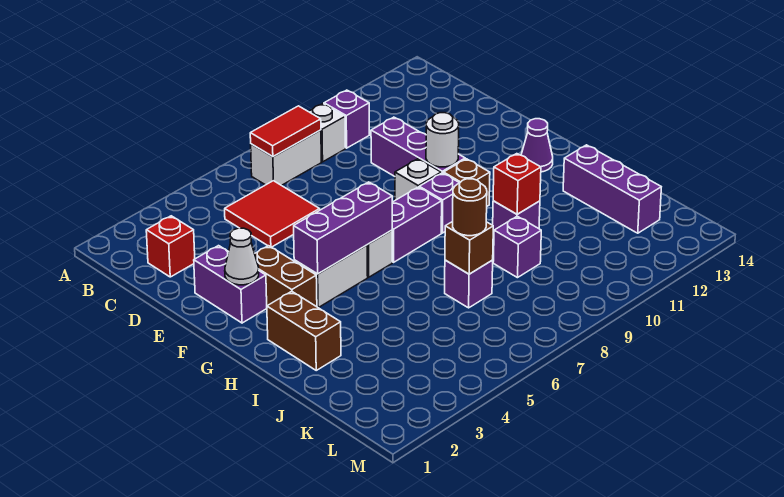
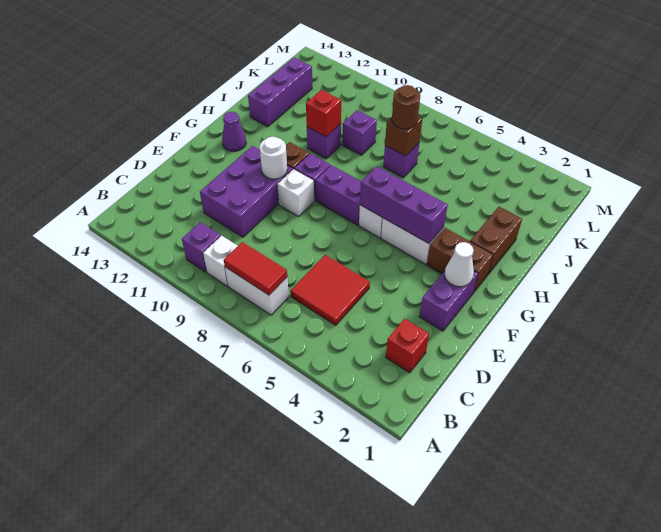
purple brick D10:F10 level 1 -> purple brick D10:F11 level 1
brown brick F3:G3 level 1 -> brown brick G2:G3 level 1

